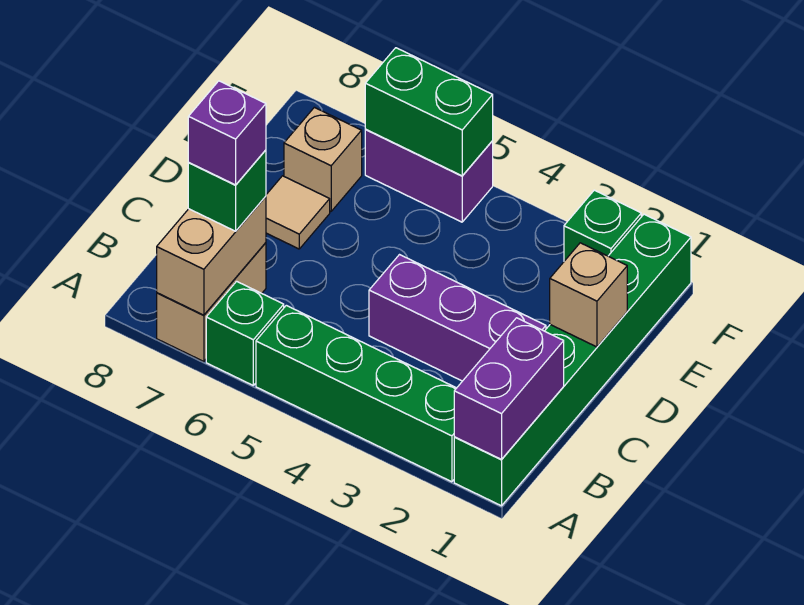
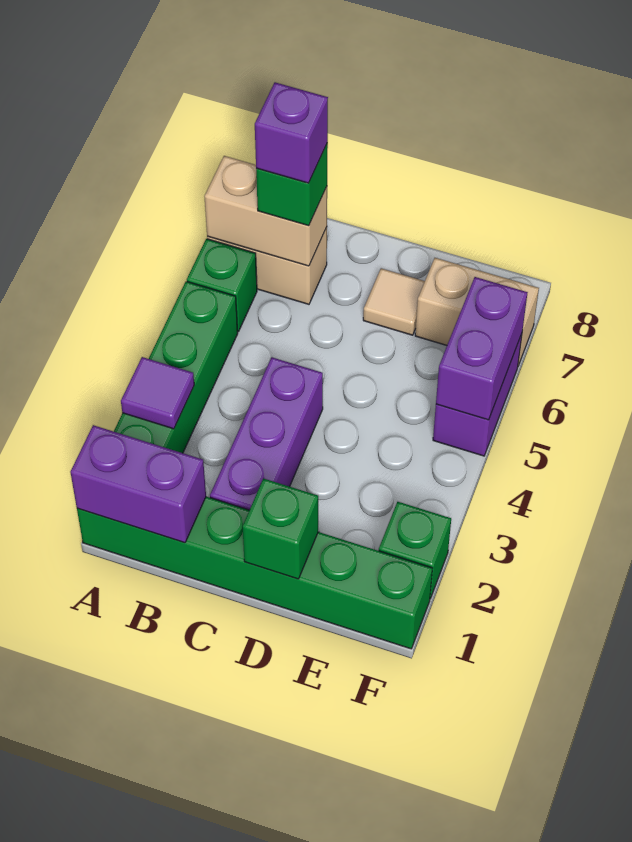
none -> purple tile A3 level 2
tan brick D1 level 2 -> green brick D1 level 2
tan brick E7 level 1 -> tan brick E7:F7 level 1
green brick F5:F6 level 2 -> purple brick F5:F6 level 2

